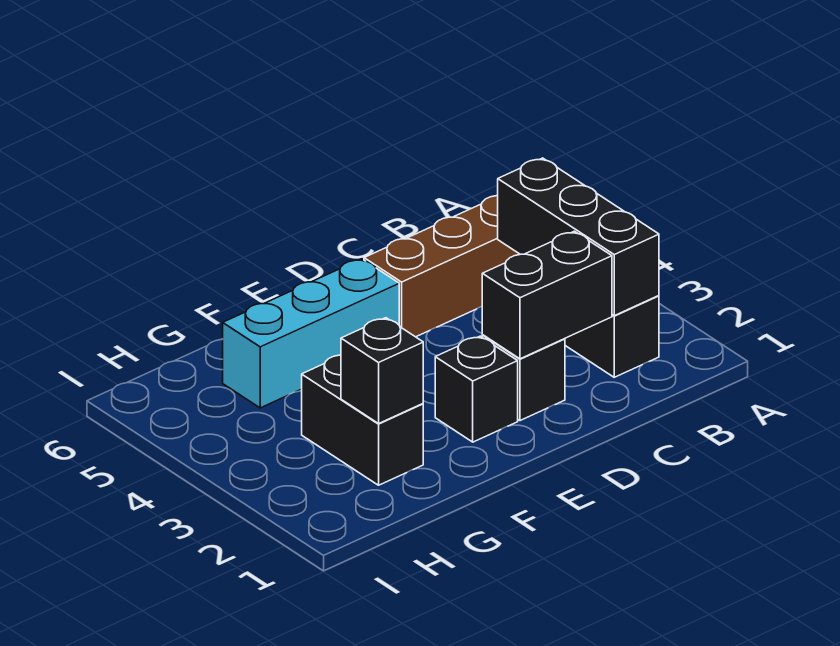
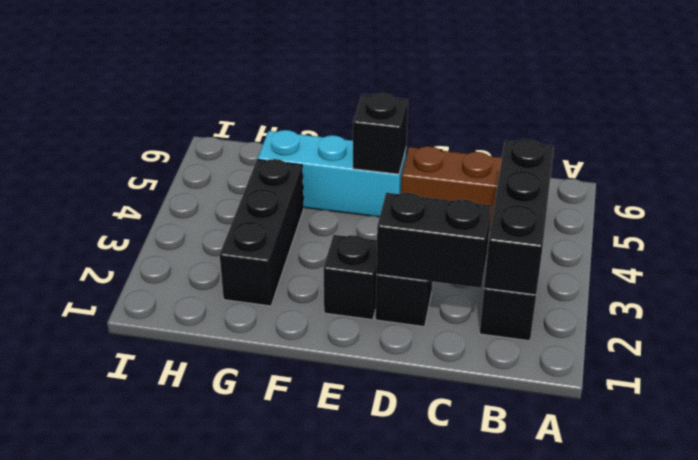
black brick G2:G3 level 1 -> black brick G2:G4 level 1
black brick G2 level 2 -> black brick E5 level 2

